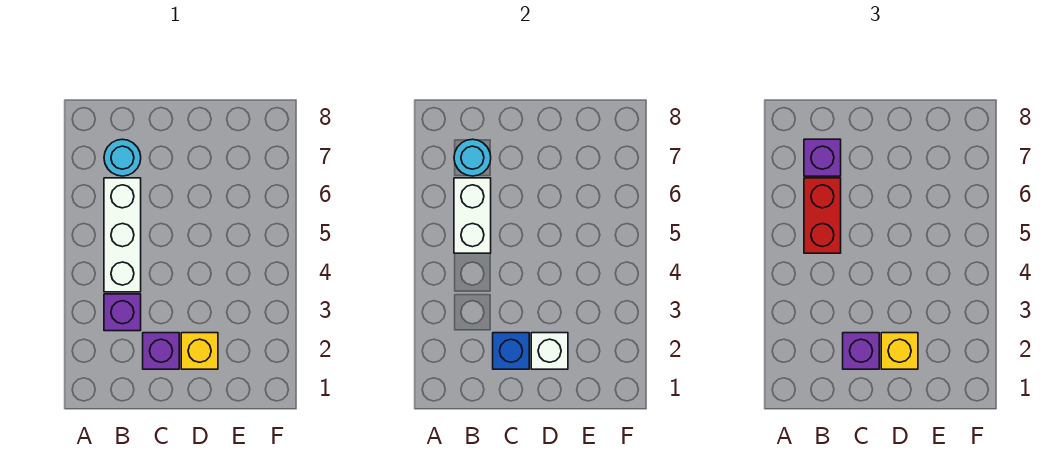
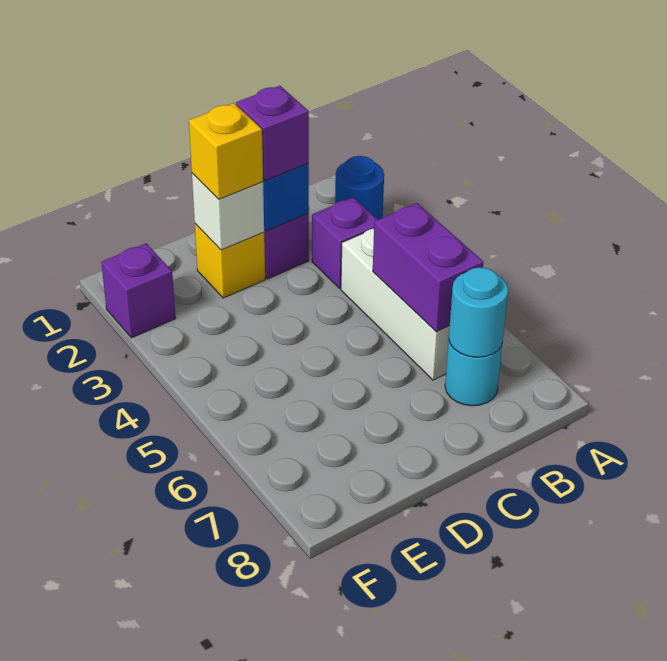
none -> blue round brick A2 level 1
white brick B5:B6 level 2 -> purple brick B5:B6 level 2
red brick B5:B6 level 3 -> none
purple brick B7 level 3 -> purple brick F2 level 1

